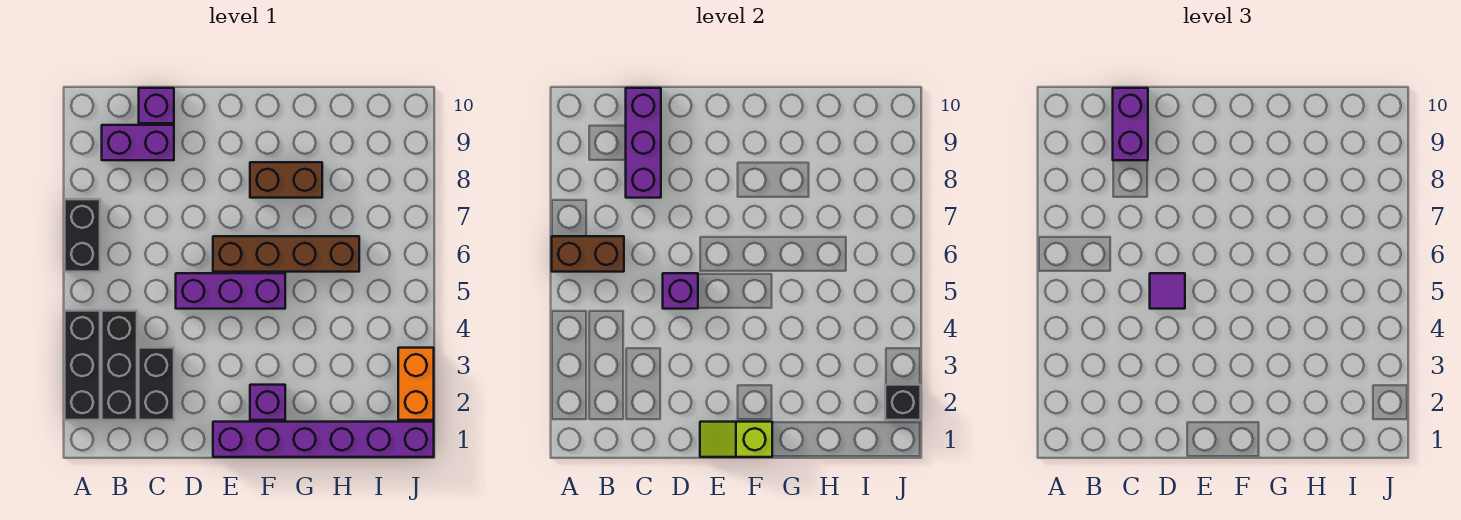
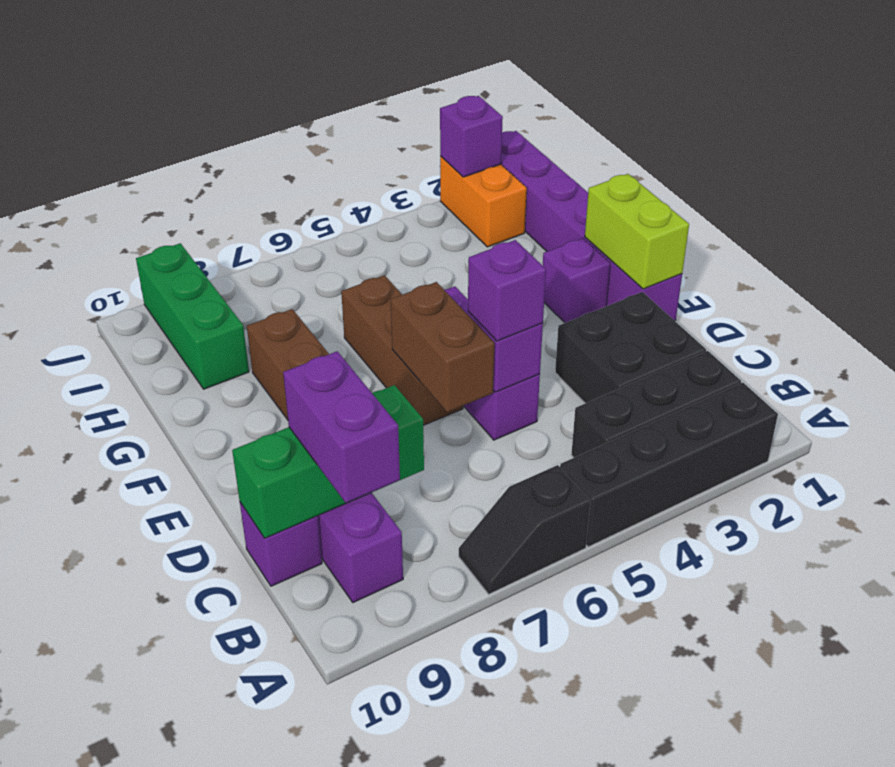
black brick A2:A4 level 1 -> black brick A2:A5 level 1
black brick A6:A7 level 1 -> black slope A6:A7 level 1 top 6
brown brick A6:B6 level 2 -> brown brick D6:E6 level 2
black brick C2:C3 level 1 -> black brick C2:D3 level 1
purple brick C8:C10 level 2 -> green brick C8:C10 level 2
purple brick C9:C10 level 3 -> purple brick B9:C9 level 3
purple tile D5 level 3 -> purple brick D5 level 3
lime slope E1:F1 level 2 top F -> lime brick E1:F1 level 2
brown brick E6:H6 level 1 -> brown brick E6:G6 level 1
none -> green brick H9:J9 level 1
orange brick J2:J3 level 1 -> orange brick I2:J2 level 1
black brick J2 level 2 -> purple brick J2 level 2

